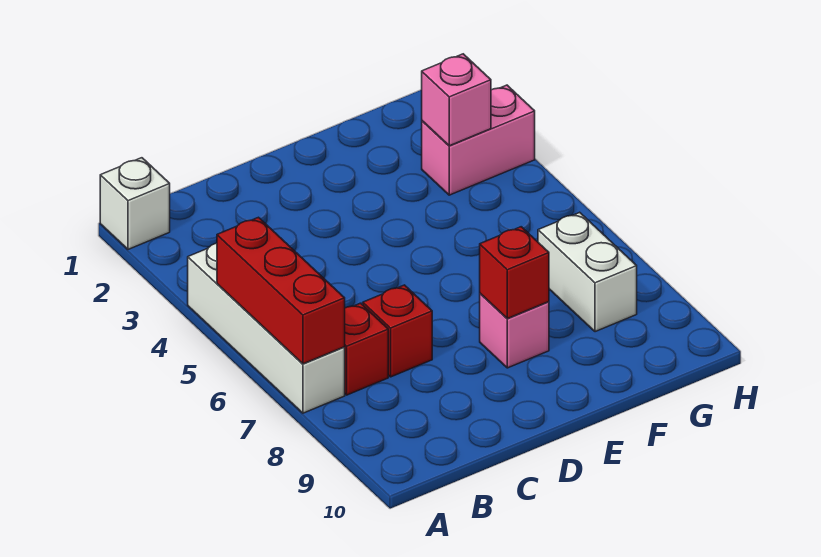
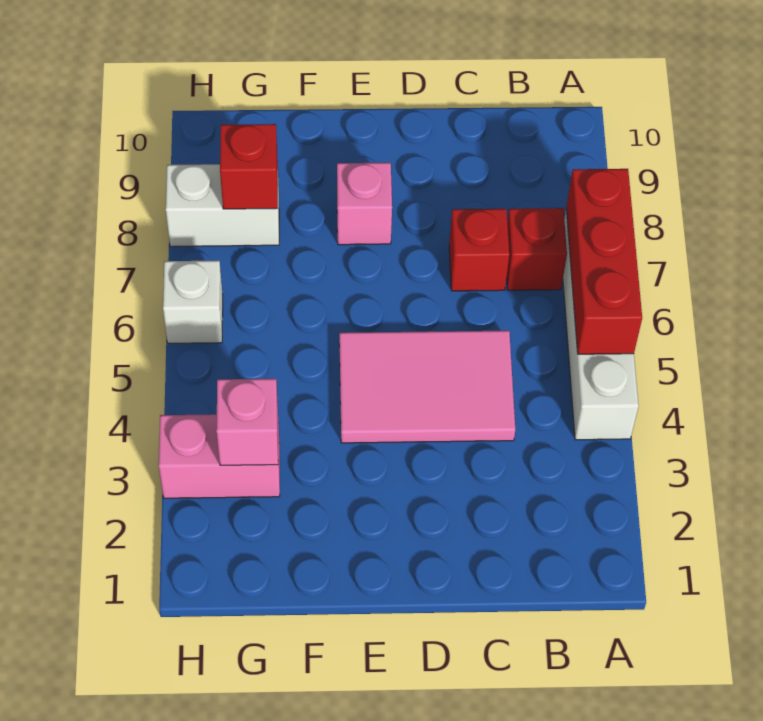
white brick A1 level 1 -> white brick H6 level 1
none -> pink tile C4:E5 level 1
red brick E8 level 2 -> red brick G8 level 2
white brick G7:G8 level 1 -> white brick G8:H8 level 1

